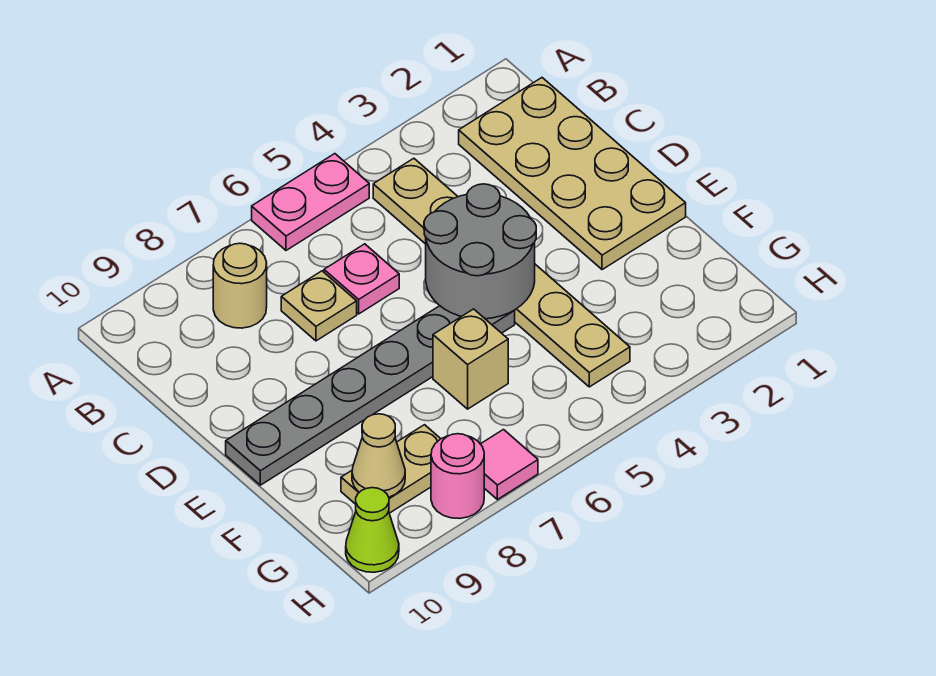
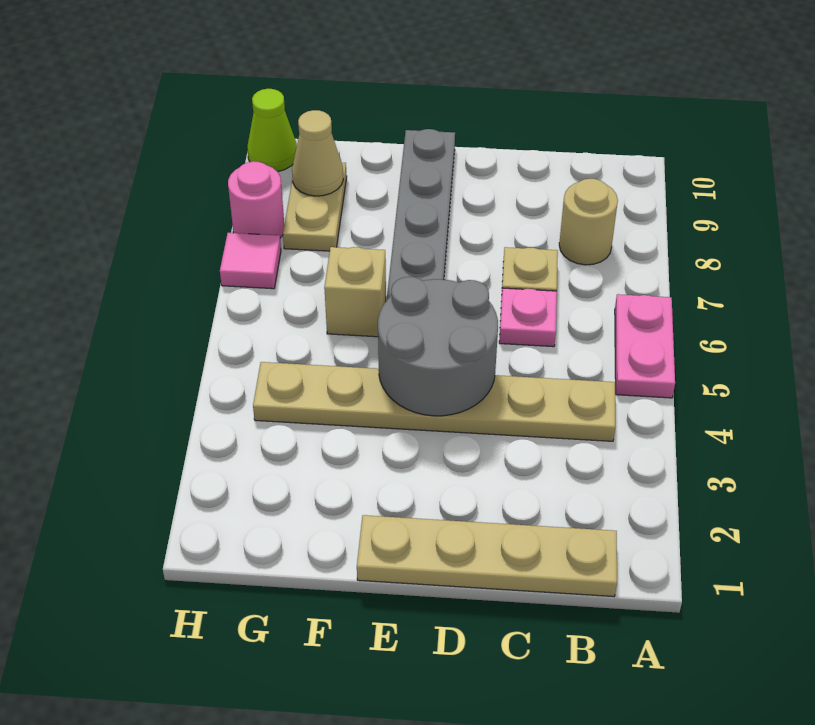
tan plate B1:E2 level 1 -> tan plate B1:E1 level 1

